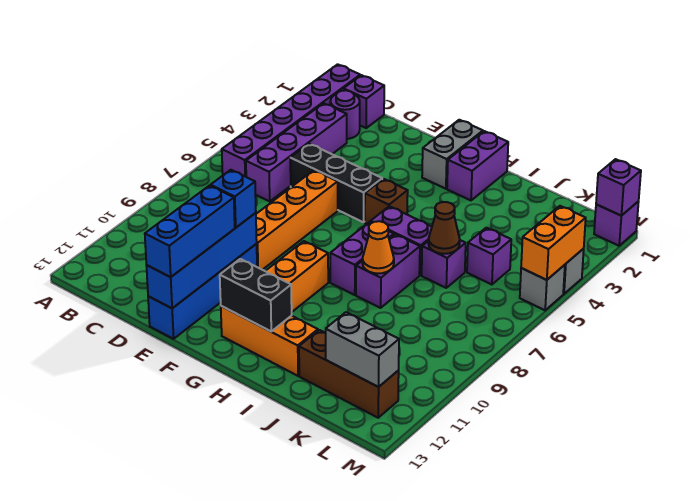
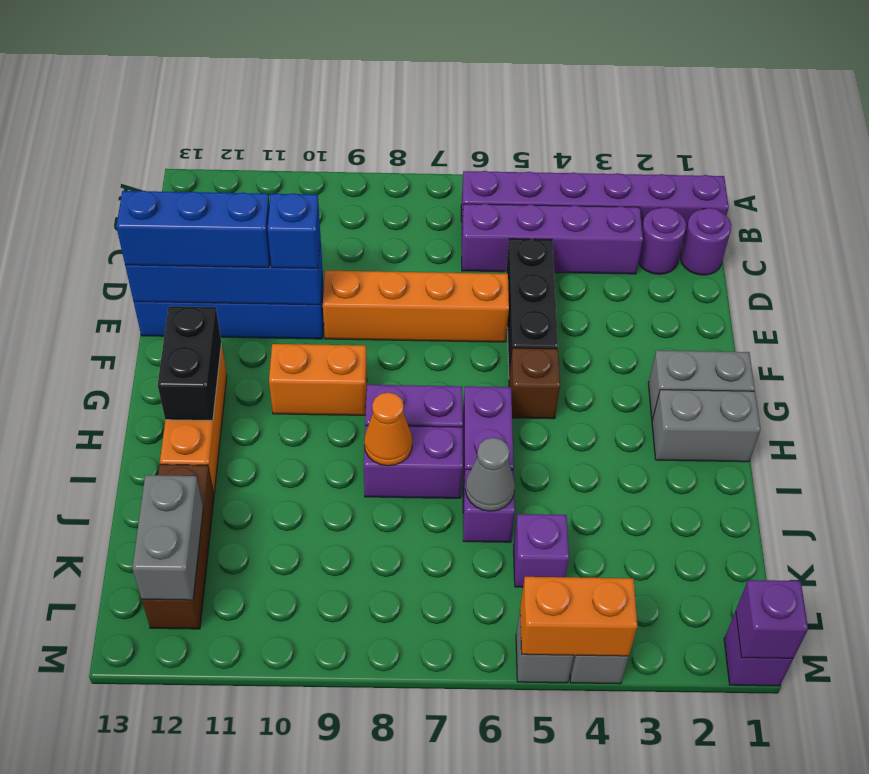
purple brick C1 level 1 -> purple round brick C1 level 1
purple brick H1:H2 level 1 -> grey brick H1:H2 level 1
brown cone J6 level 2 -> grey cone J6 level 2

